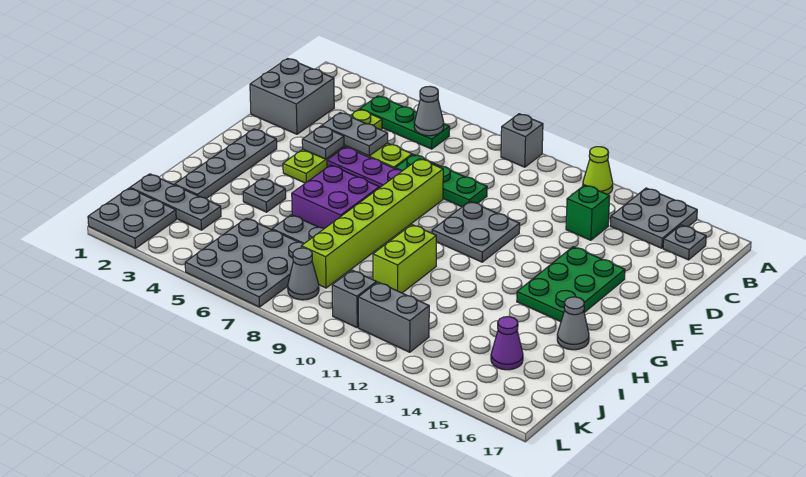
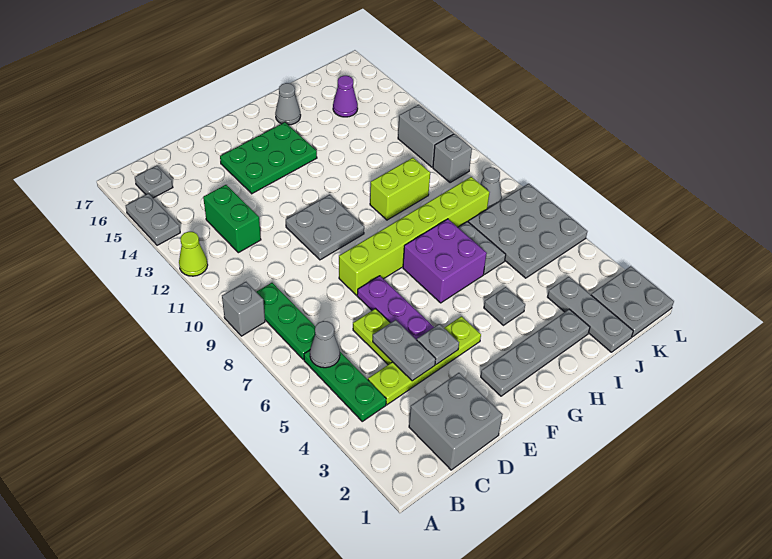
grey plate A14:B15 level 1 -> grey plate A14:A15 level 1
green brick C13 level 1 -> green brick C12:C13 level 1
green plate D7:D9 level 1 -> green plate B7:B9 level 1

